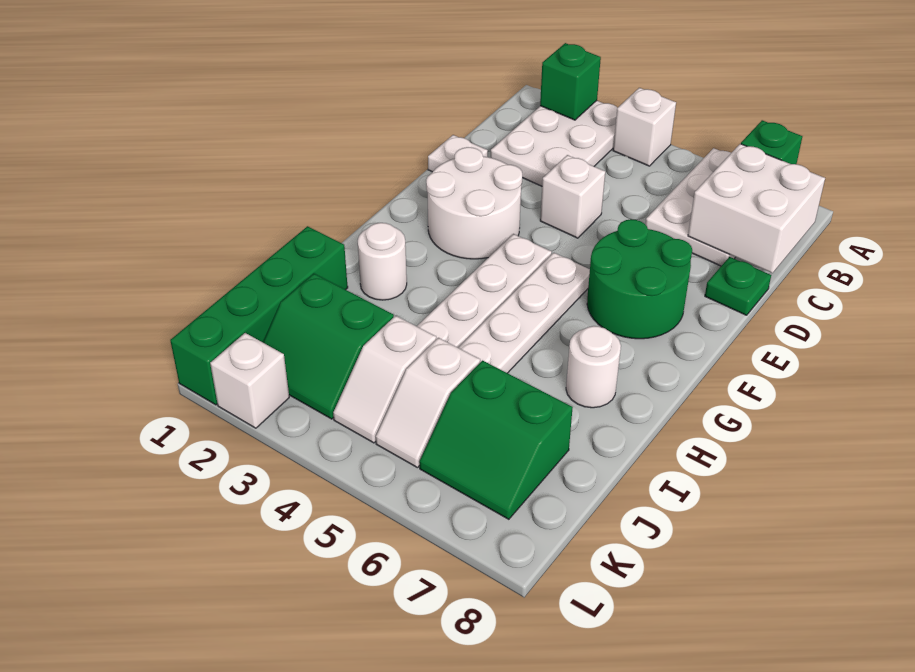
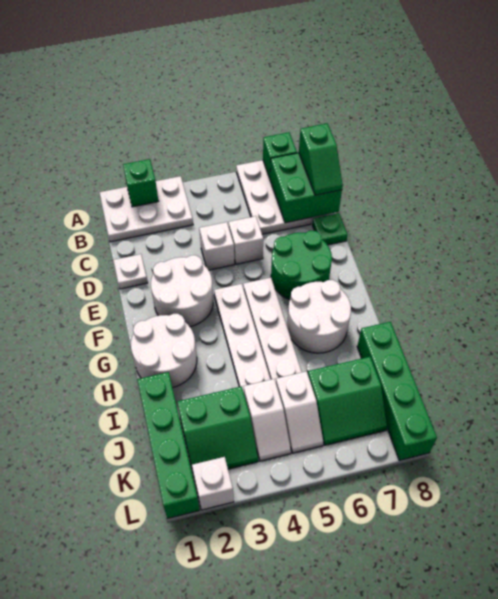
white plate A2:C3 level 1 -> white plate A1:B3 level 1
white brick A4 level 1 -> white brick D5 level 1
white brick B7:C8 level 2 -> green brick B7:C8 level 2
none -> green slope B8:C8 level 3 top B
white round brick H2 level 1 -> white round brick G1:H2 level 1
white round brick H7 level 1 -> white round brick G6:H7 level 1
none -> green brick I8:L8 level 1

